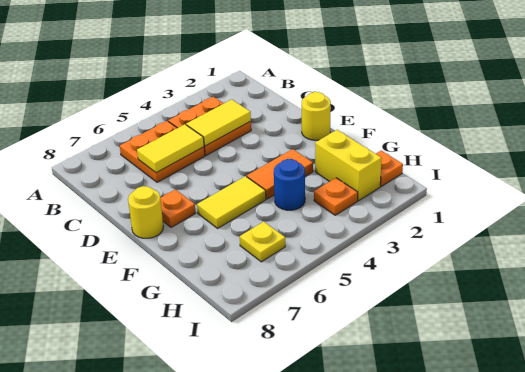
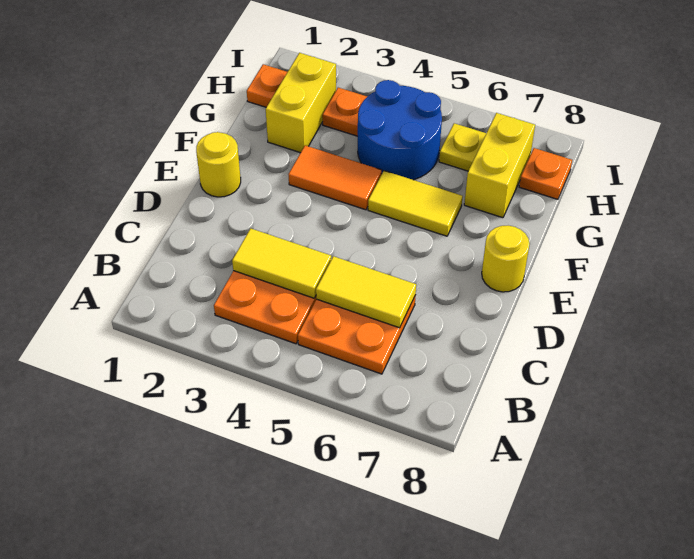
orange plate E7 level 1 -> orange plate H8 level 1
blue round brick G4 level 1 -> blue round brick G4:H5 level 1
none -> yellow brick G7:H7 level 1

